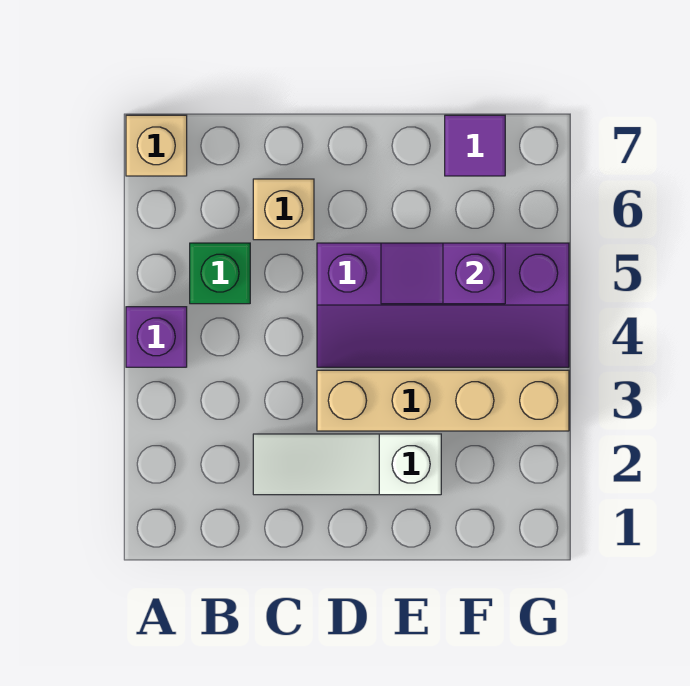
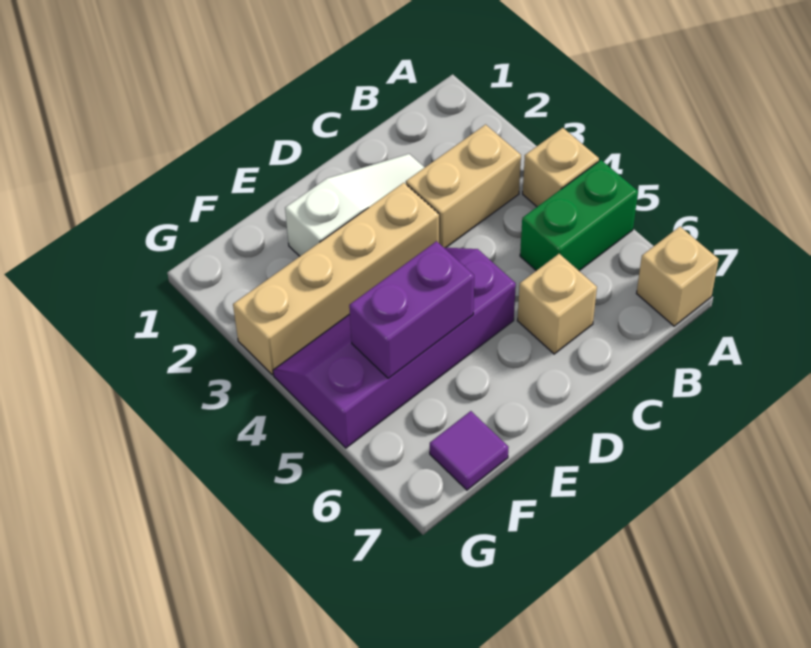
purple brick A4 level 1 -> tan brick A4 level 1
none -> tan brick B3:C3 level 1
green brick B5 level 1 -> green brick A5:B5 level 1
purple slope E5:F5 level 2 top F -> purple brick E5:F5 level 2

